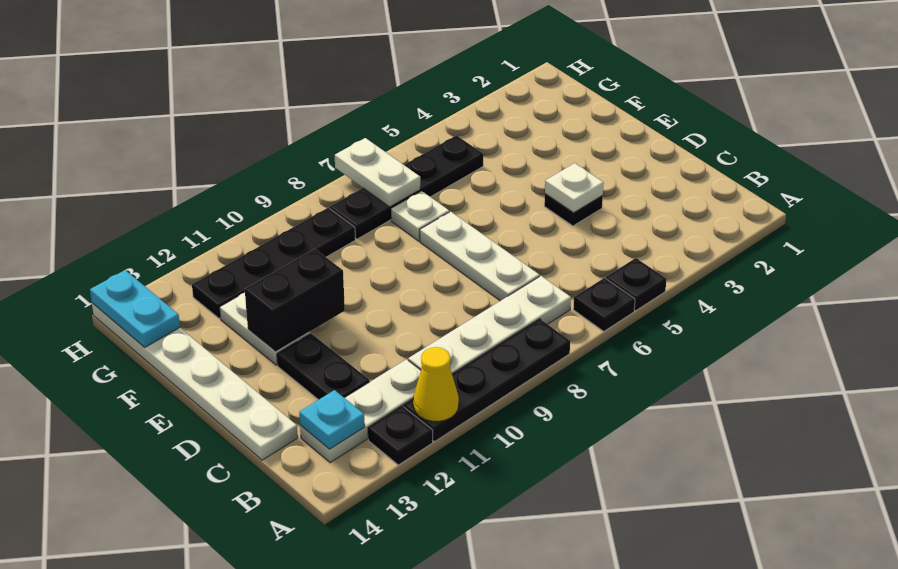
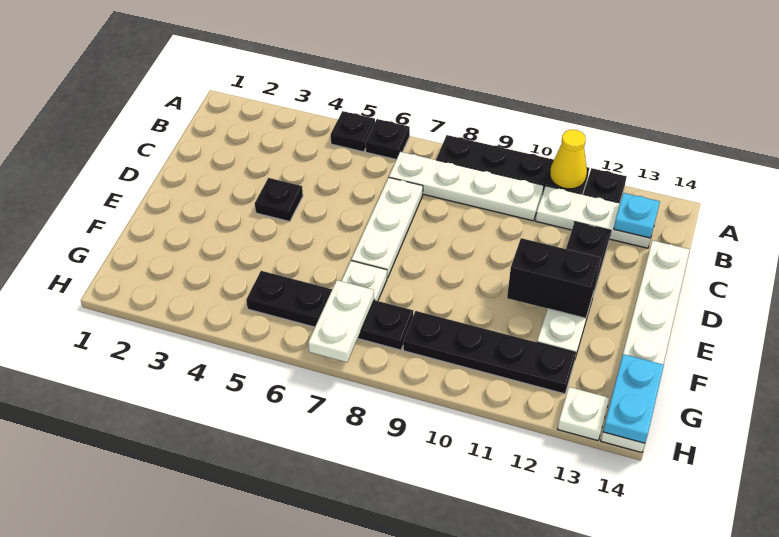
white plate D4 level 2 -> white plate H13 level 1

